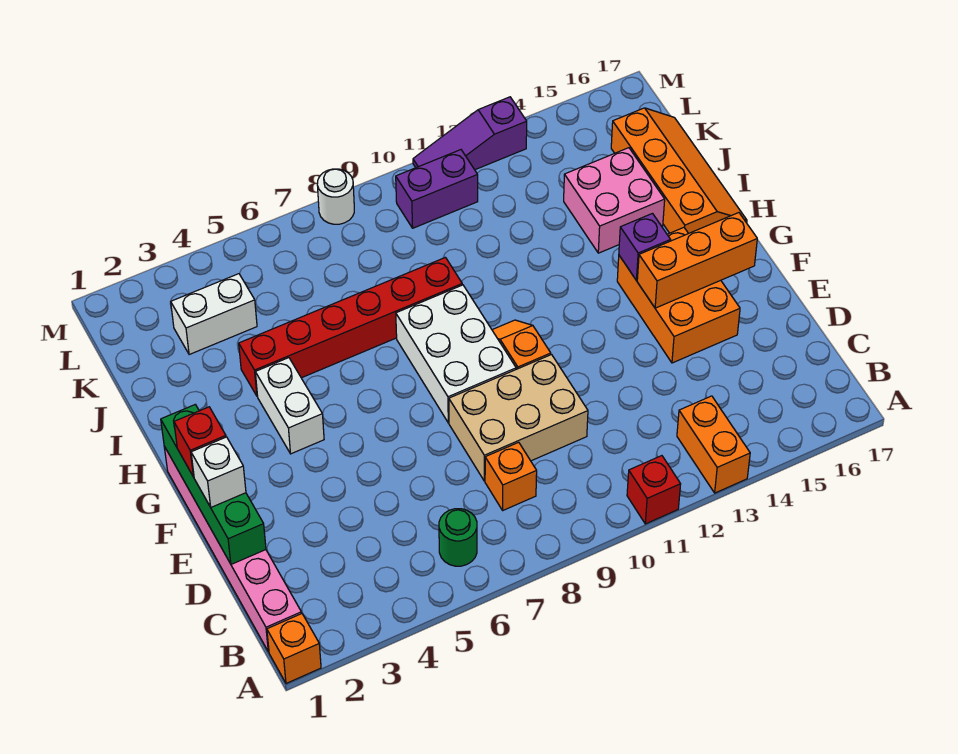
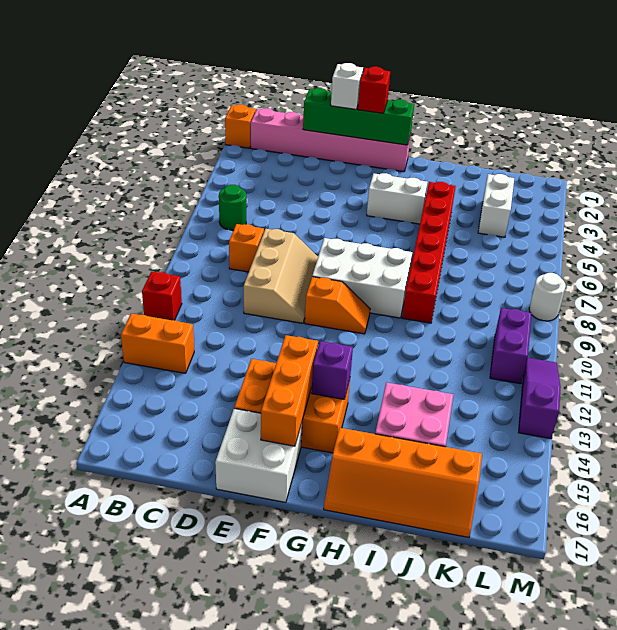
tan brick D8:E10 level 1 -> tan slope D8:E10 level 1 top D
none -> white brick E16:F17 level 1

